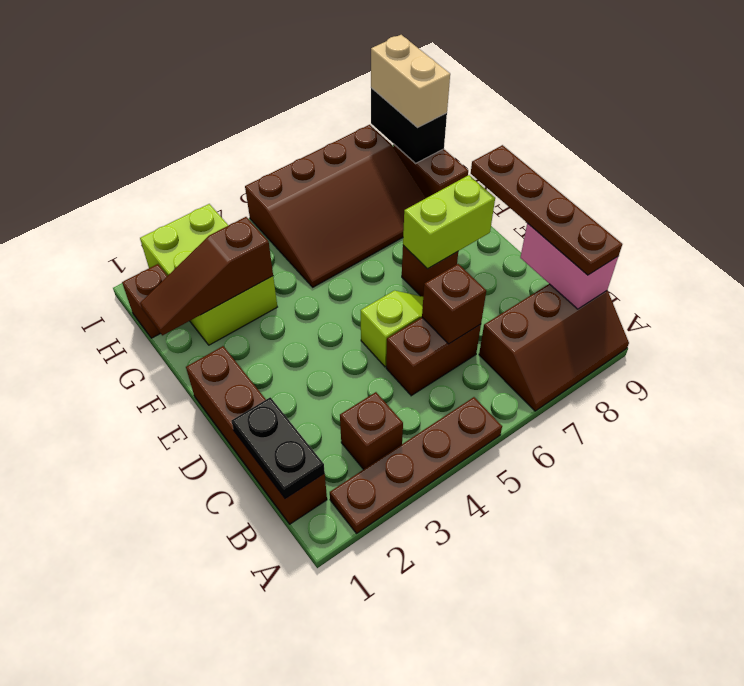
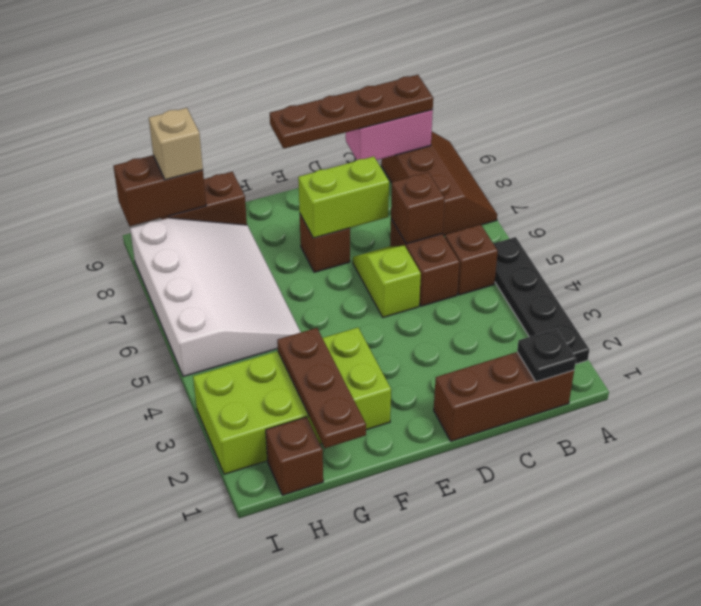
brown plate A2:A5 level 1 -> black plate A2:A5 level 1
brown brick B1:E1 level 1 -> brown brick B1:D1 level 1
black plate B1:C1 level 2 -> black plate B1 level 2
brown brick B3 level 1 -> brown brick B5 level 1
lime brick E7:E8 level 2 -> lime brick D7:E7 level 2
brown slope G1:G3 level 2 top 3 -> brown plate G1:G3 level 2
lime brick G2:I3 level 1 -> lime brick F2:I3 level 1
brown slope G5:I8 level 1 top I -> white slope G5:I8 level 1 top I
black brick H9:I9 level 2 -> brown brick H9:I9 level 2
tan brick H9:I9 level 3 -> tan brick H9 level 3

